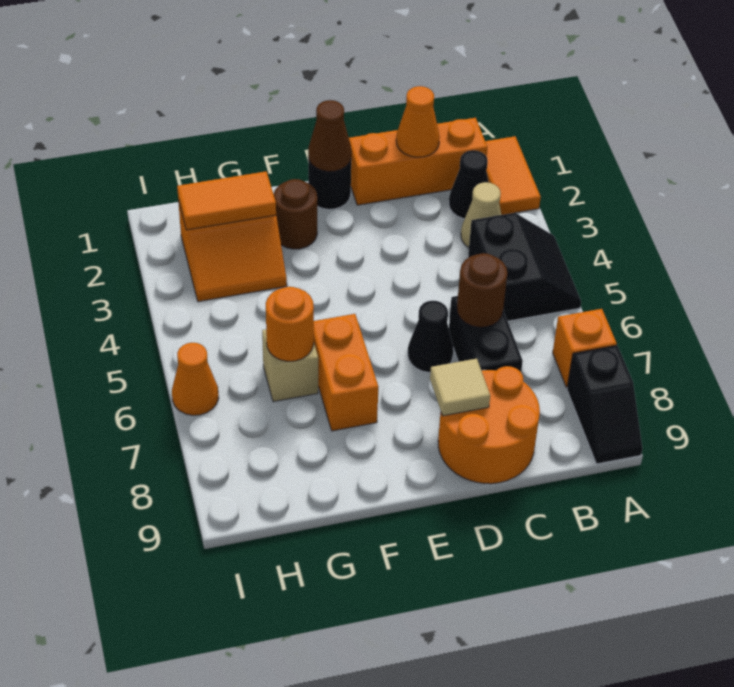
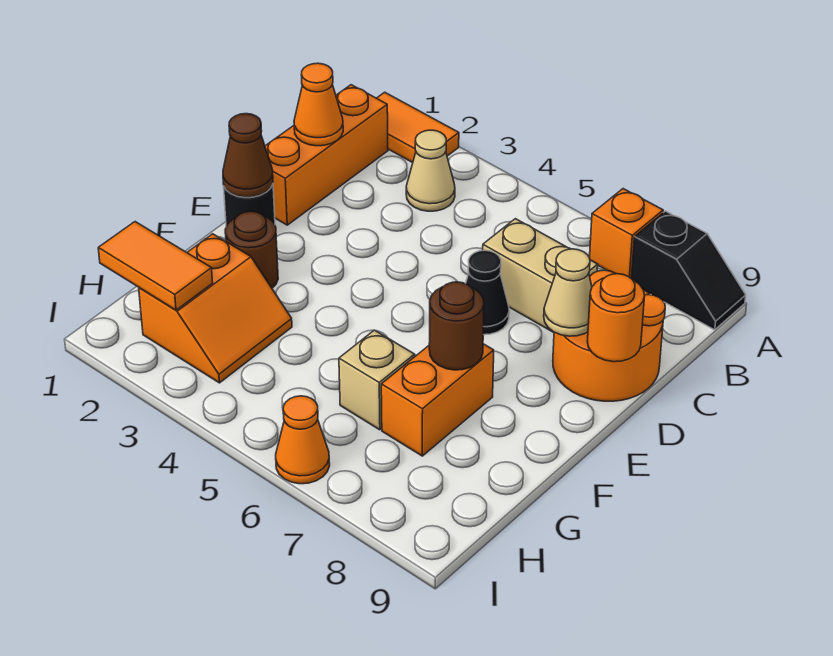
black slope A4:B5 level 1 top B -> none
black cone B2 level 1 -> none
black brick C6:C7 level 1 -> tan brick C6:C7 level 1
brown round brick C6 level 2 -> brown round brick F7 level 2
tan tile D8 level 2 -> tan cone D8 level 2
orange brick F6:F7 level 1 -> orange brick F7:G7 level 1
orange tile G2:H2 level 2 -> orange tile H1:H2 level 2
orange round brick G6 level 2 -> orange round brick D9 level 2

